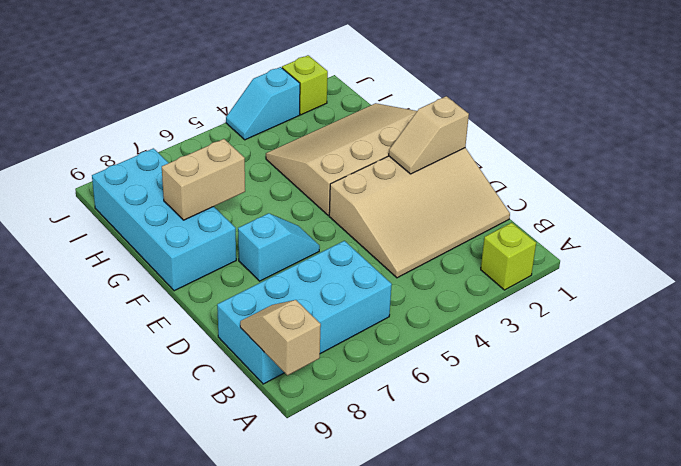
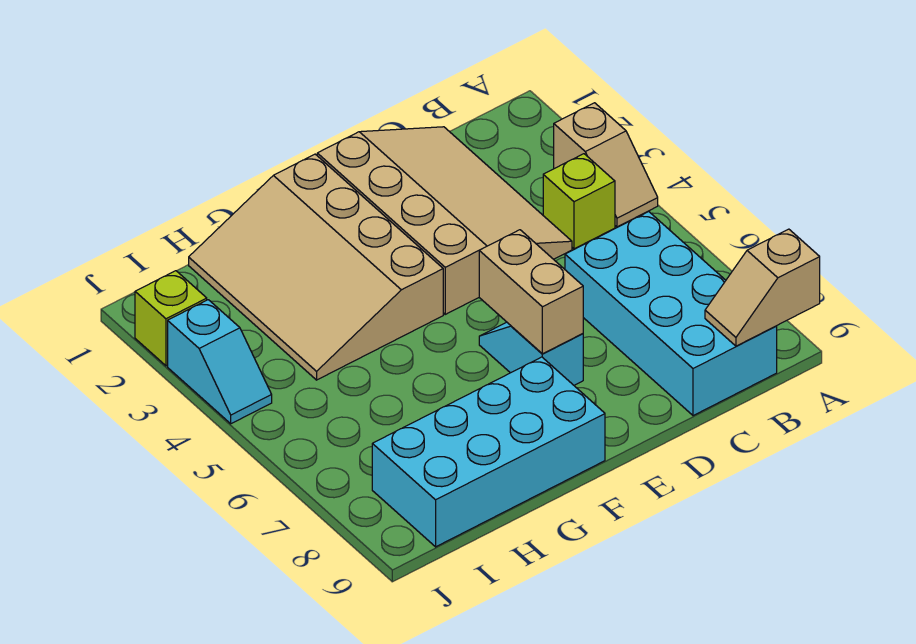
lime brick A2 level 1 -> lime brick B4 level 1
tan slope E1:E2 level 2 top 1 -> tan slope A3:A4 level 1 top 3
tan brick G7:G8 level 2 -> tan brick E6:E7 level 2

